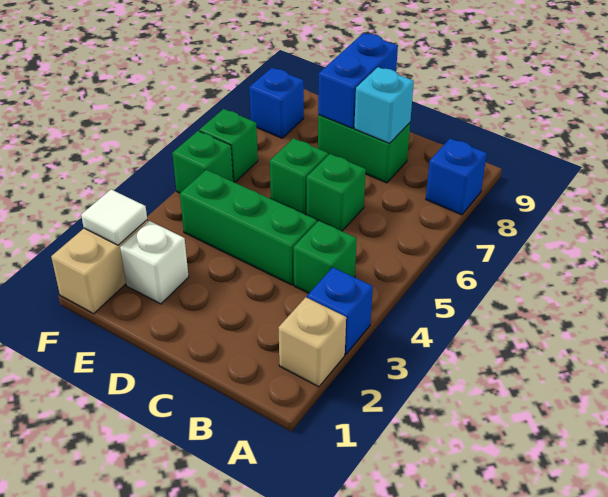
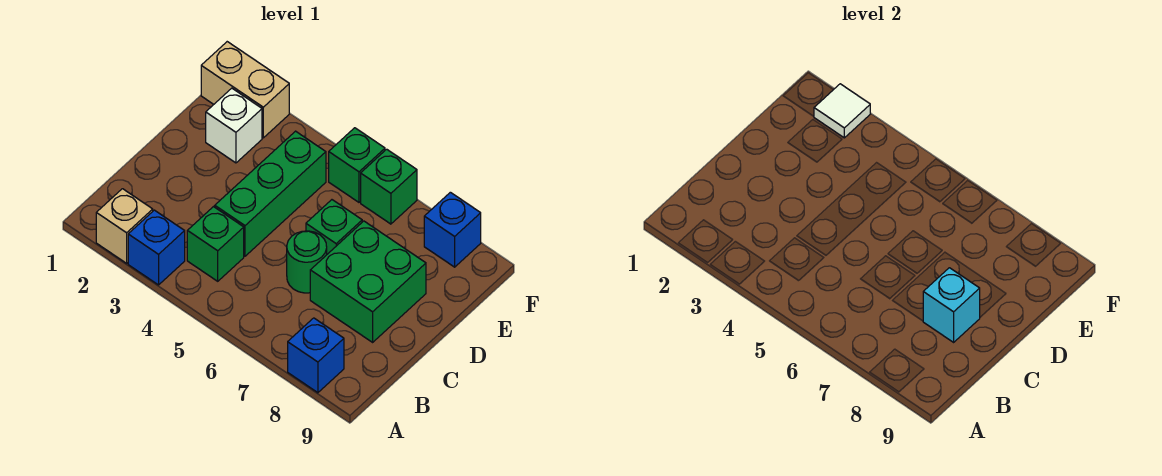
green brick C6 level 1 -> green round brick C6 level 1
green brick C8:D8 level 1 -> green brick C7:D8 level 1
blue brick D8:D9 level 2 -> none

